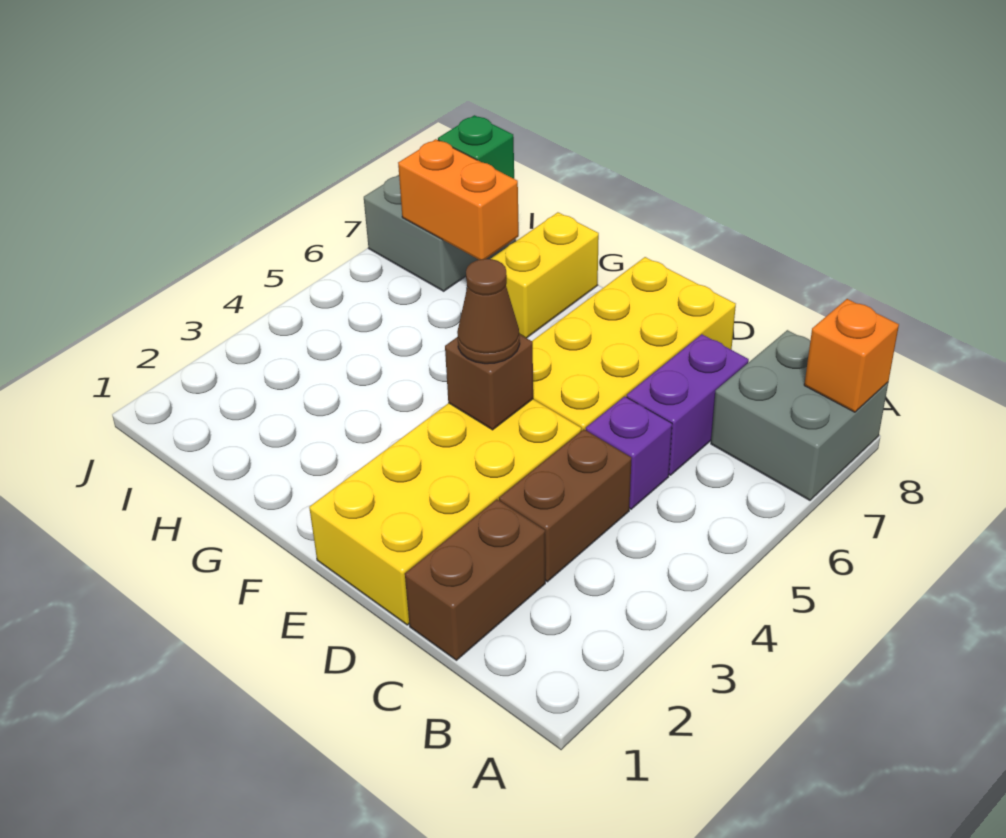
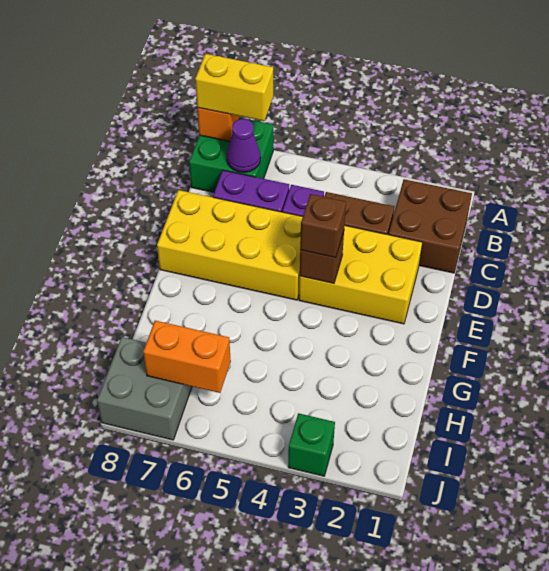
grey brick A7:B8 level 1 -> green brick A7:B8 level 1
none -> purple cone B7 level 2
brown brick C1:C2 level 1 -> brown brick B1:C2 level 1
yellow brick D1:E4 level 1 -> yellow brick D2:E4 level 1
brown cone E4 level 3 -> brown brick E4 level 3
yellow brick G7:G8 level 1 -> yellow brick A7:A8 level 3
orange brick H7:I7 level 2 -> orange brick I6:I7 level 2
green brick I8 level 2 -> green brick J3 level 1

